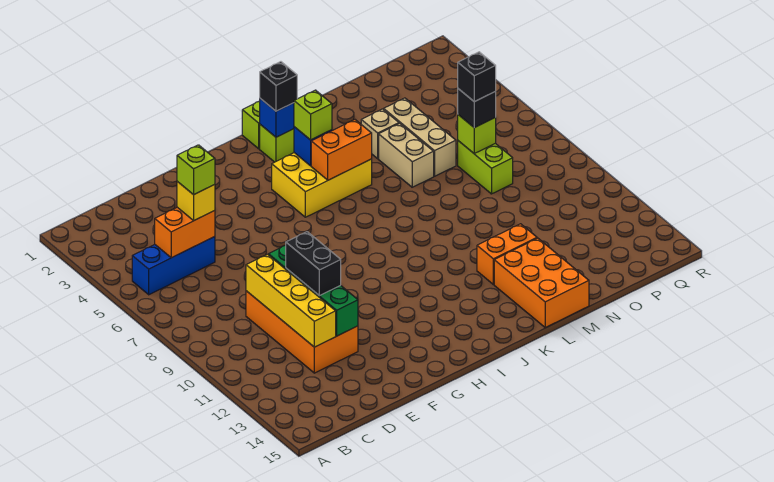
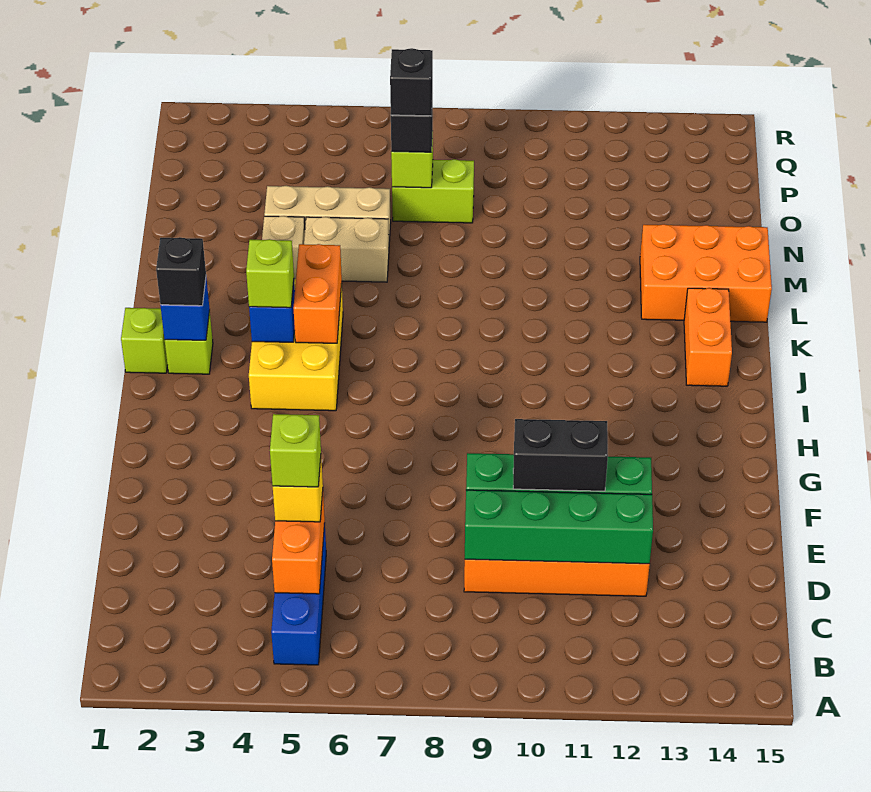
yellow brick D9:D12 level 2 -> green brick D9:D12 level 2
orange brick L12:M12 level 1 -> orange brick J14:K14 level 1

